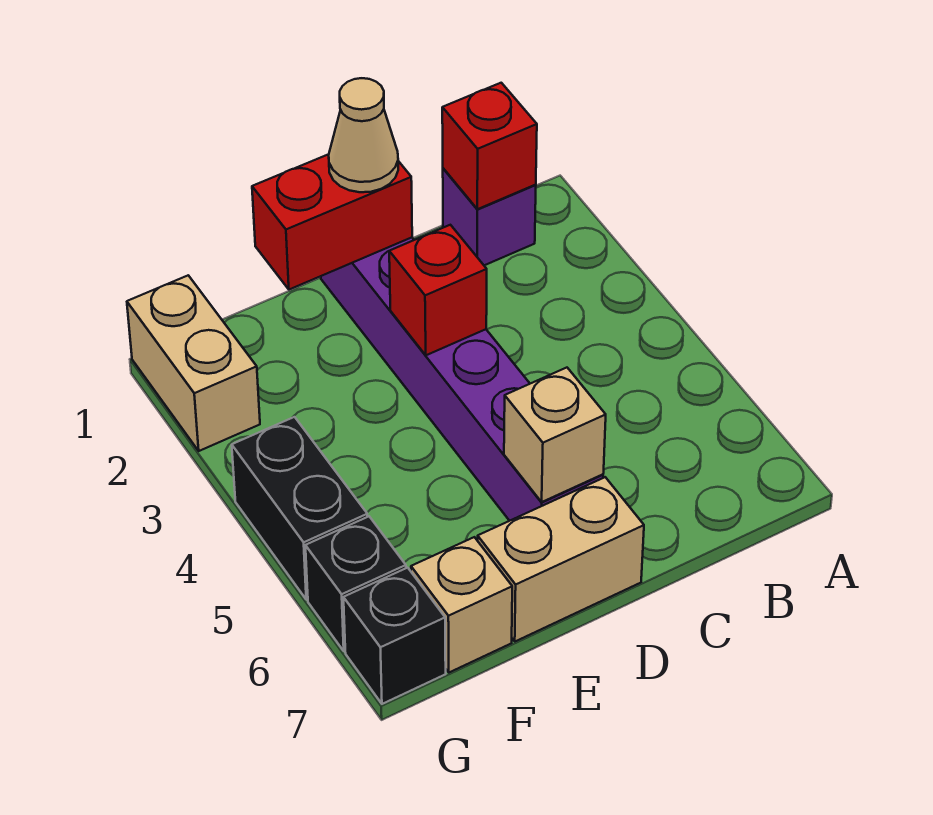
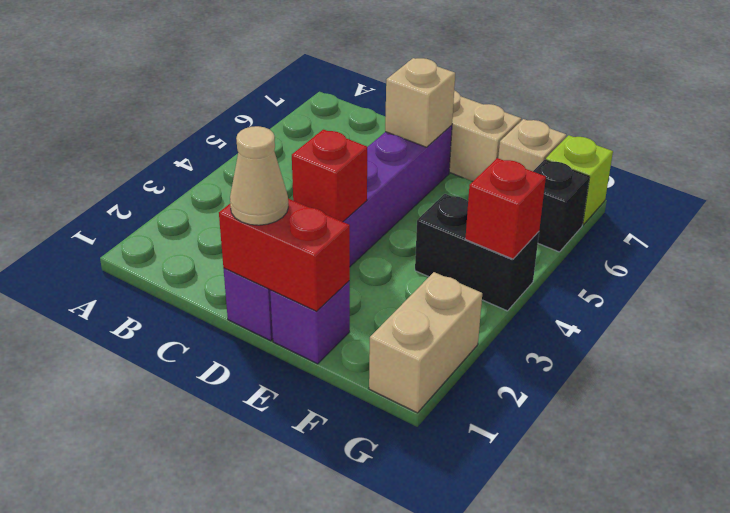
purple brick B1 level 1 -> purple brick E1 level 1
red brick B1 level 2 -> red brick G4 level 2
black brick G4:G5 level 1 -> black brick F4:G4 level 1
black brick G7 level 1 -> lime brick G7 level 1

